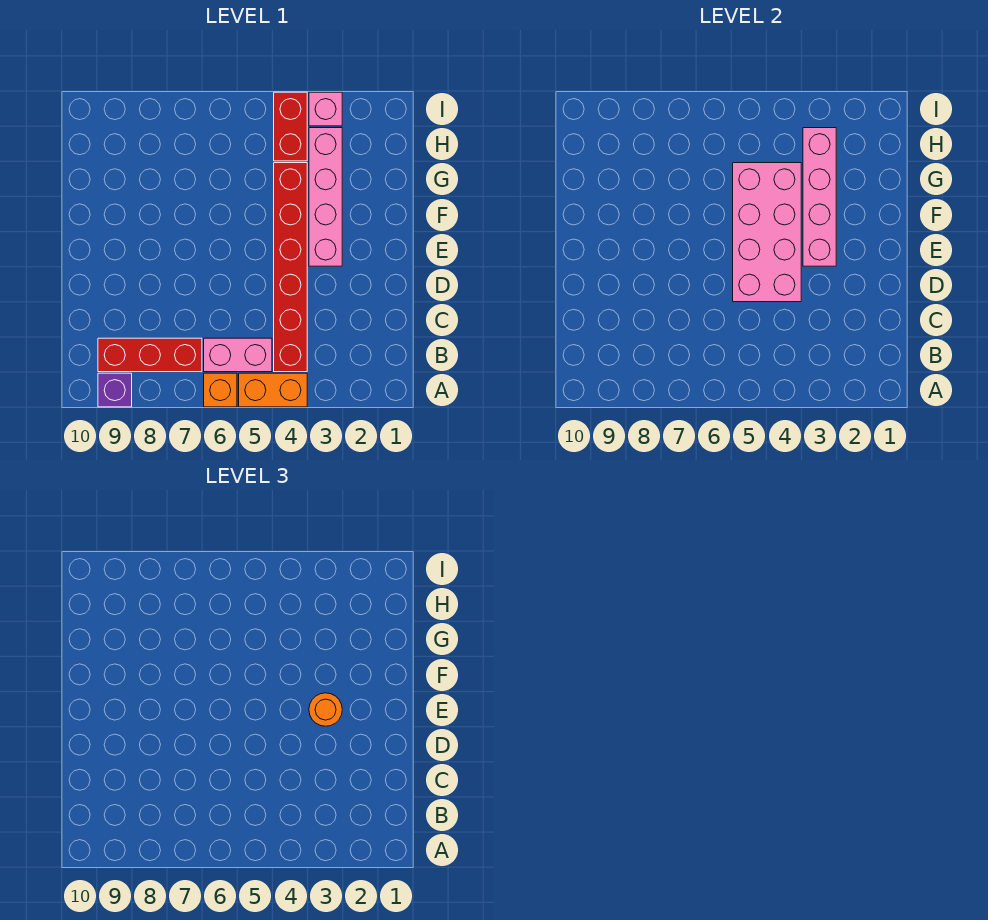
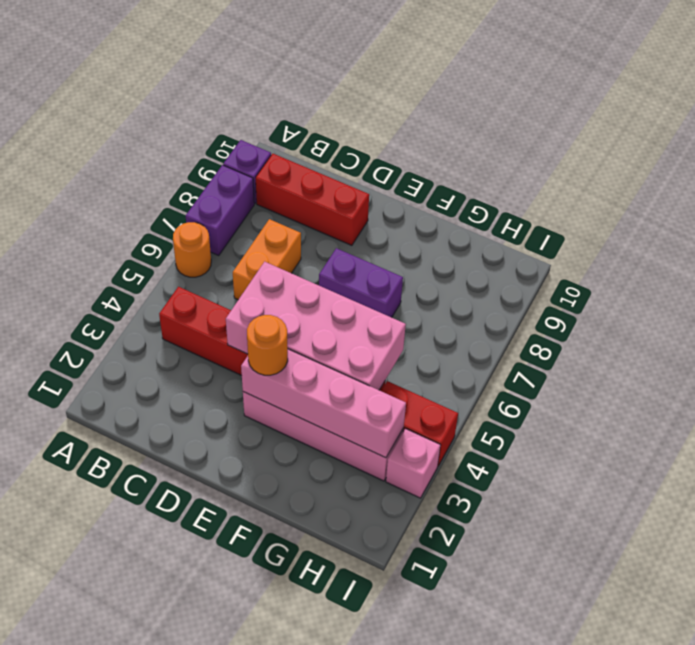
orange brick A4:A5 level 1 -> orange brick C6:C7 level 1
orange brick A6 level 1 -> orange round brick A6 level 1
none -> purple brick A7:A8 level 1
pink brick B5:B6 level 1 -> none
red brick B7:B9 level 1 -> red brick B9:D9 level 1
none -> purple brick E7:F7 level 1

